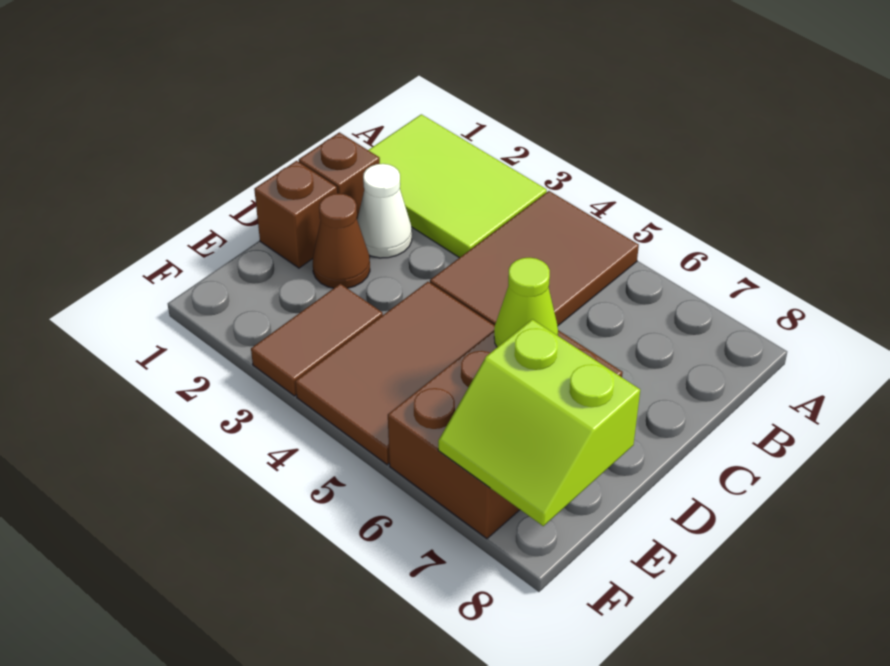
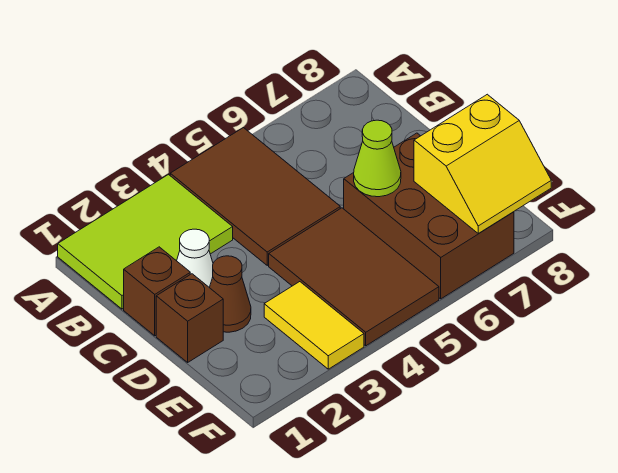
brown tile E3:F3 level 1 -> yellow tile E3:F3 level 1
lime slope E7:F8 level 2 top E -> yellow slope E7:F8 level 2 top E

